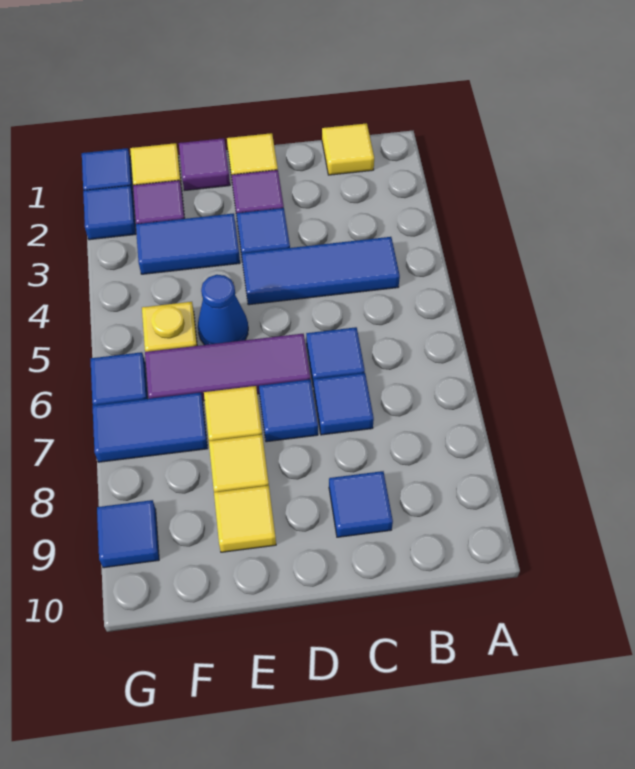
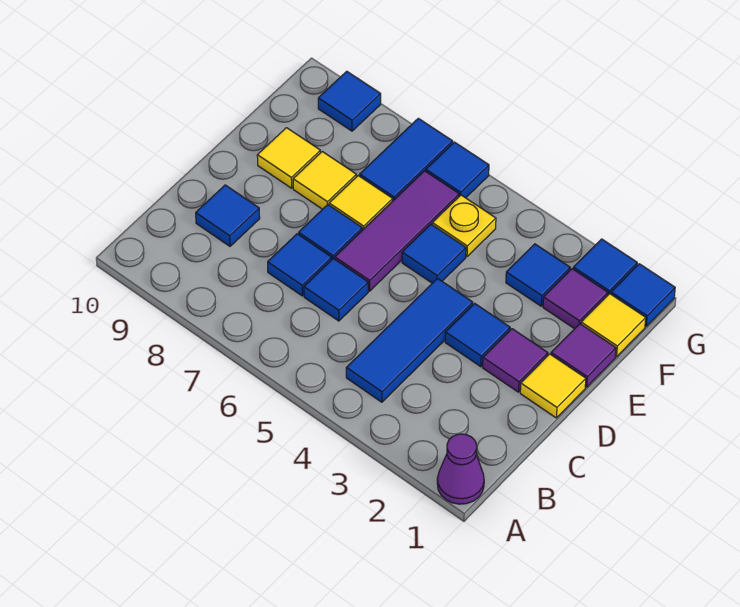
none -> purple cone A1 level 1
yellow tile B1 level 1 -> none
blue tile E3:F3 level 1 -> blue tile F3 level 1
blue cone E5 level 1 -> blue tile E5 level 1

